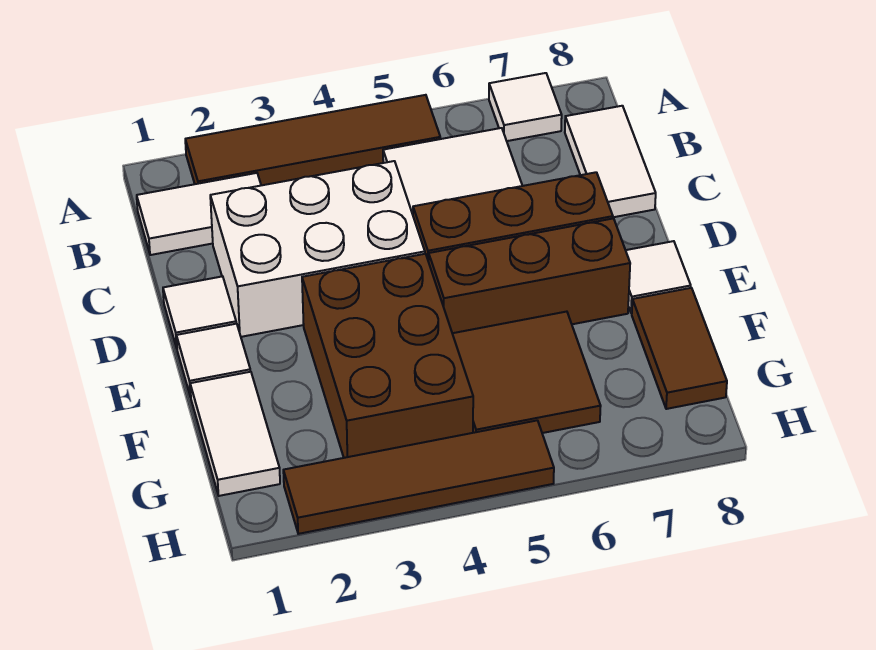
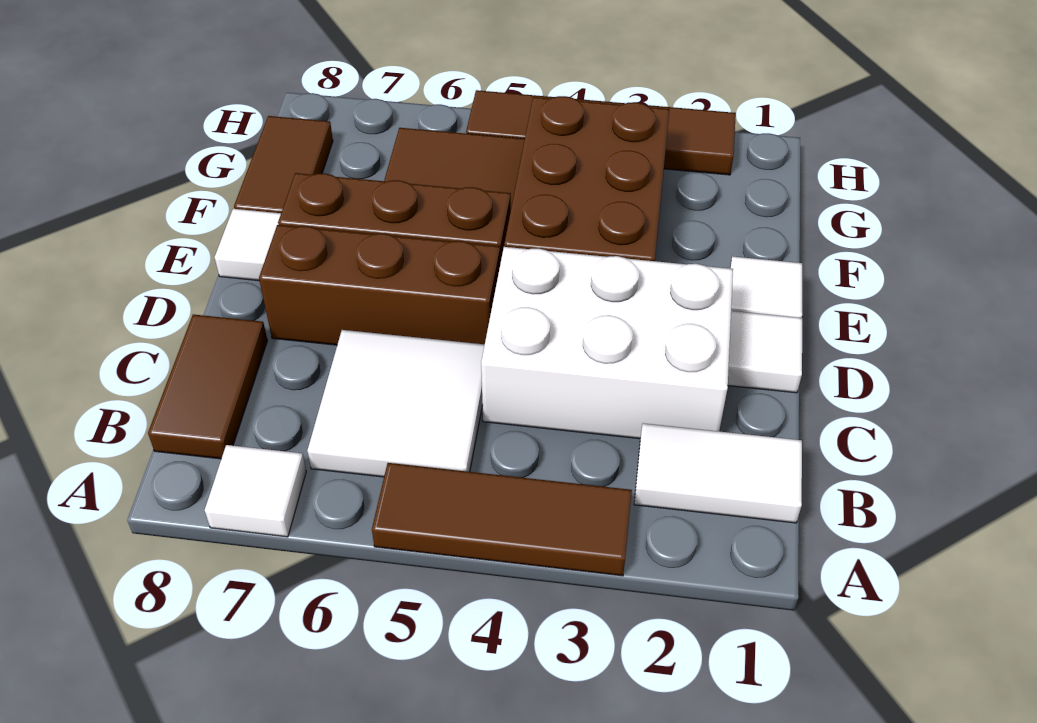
brown tile A2:A5 level 1 -> brown tile A3:A5 level 1
white tile B8:C8 level 1 -> brown tile B8:C8 level 1
white tile F1:G1 level 1 -> none

